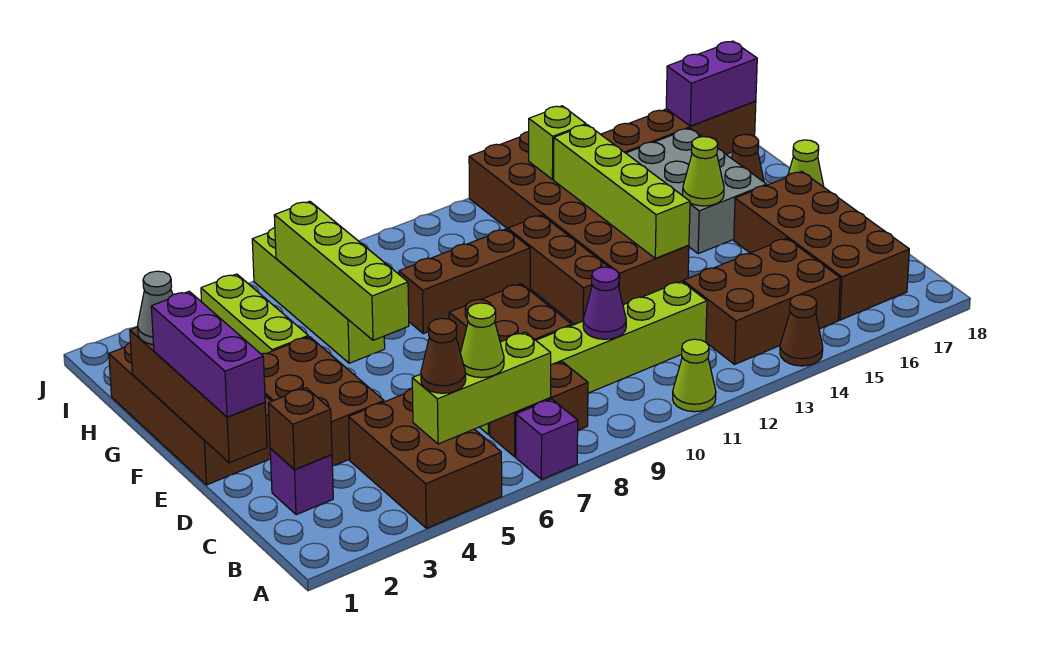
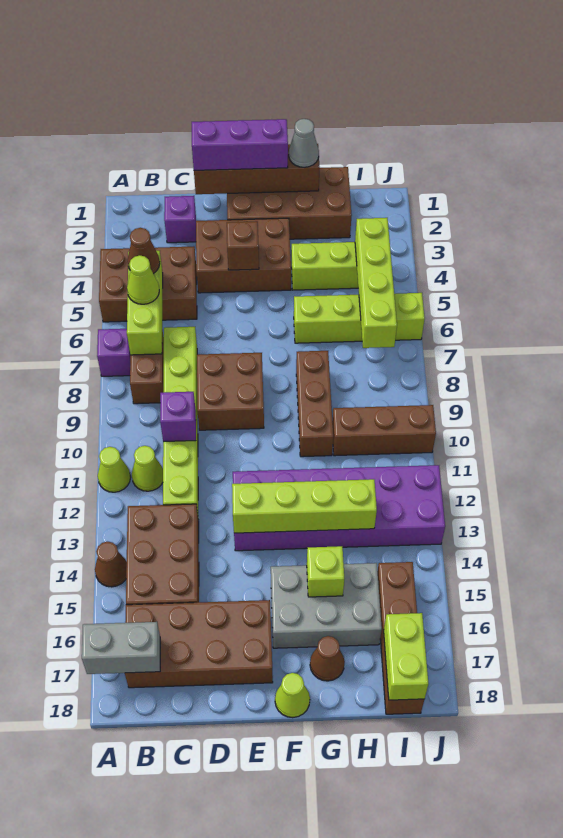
none -> grey brick A17:B17 level 2
brown brick C2 level 2 -> brown brick E4 level 2
purple cone C10 level 2 -> purple brick C10 level 2
brown brick E11:G11 level 1 -> brown brick H10:J10 level 1
brown brick E12:J13 level 1 -> purple brick E12:J13 level 1
lime brick F6:I6 level 2 -> lime brick I4:I7 level 2
lime cone F15 level 2 -> lime cone B11 level 1
lime brick I13 level 2 -> lime brick G15 level 2
purple brick I17:I18 level 2 -> lime brick I17:I18 level 2

